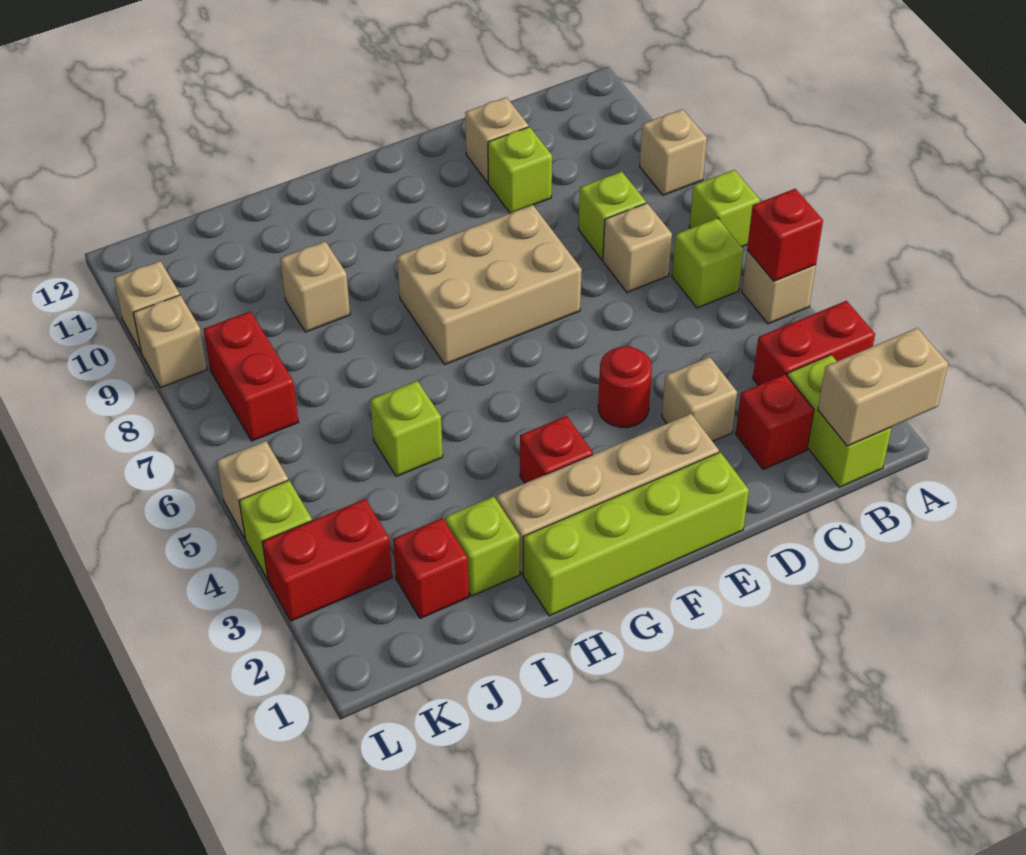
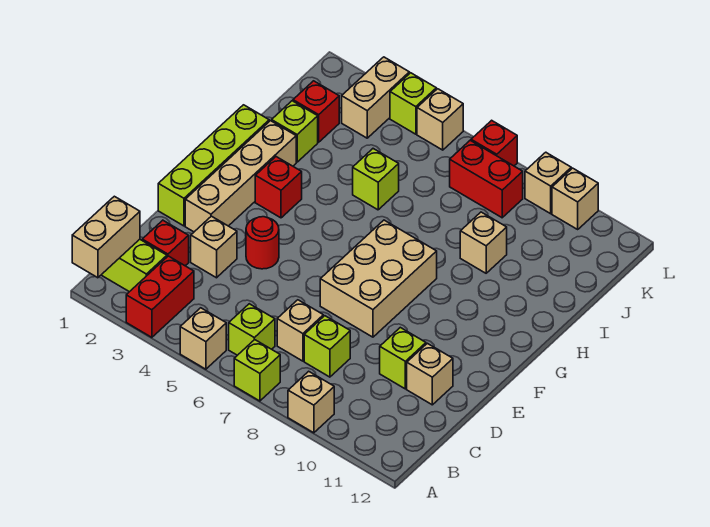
red brick A5 level 2 -> red brick L7 level 1
red brick K3:L3 level 1 -> tan brick K3:L3 level 1

